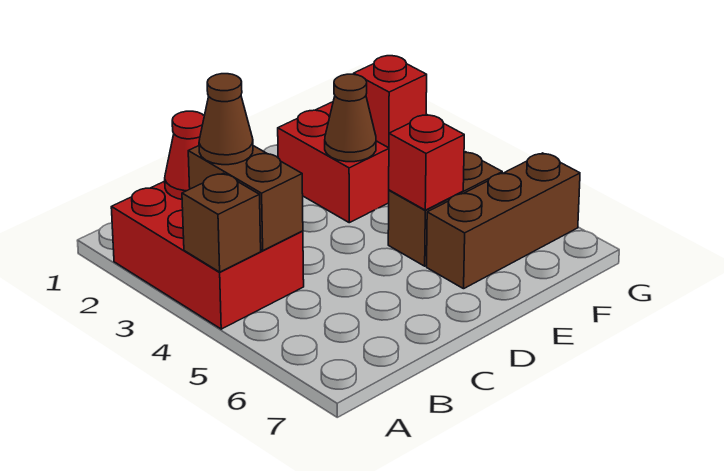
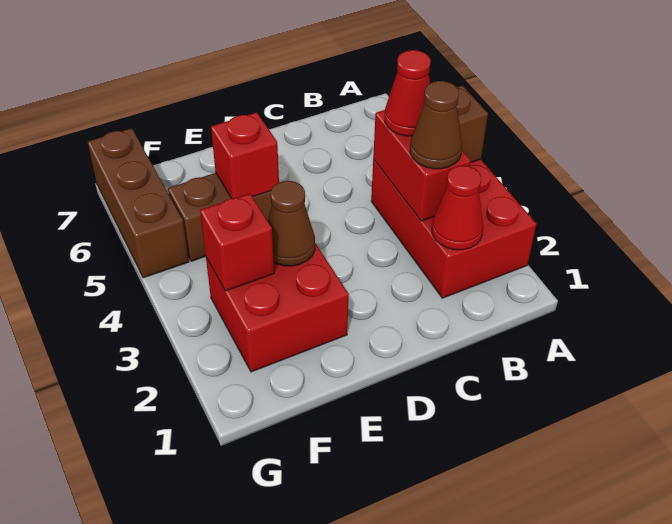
brown brick B3:B4 level 2 -> red brick B3:B4 level 2
none -> red cone B4 level 3
brown brick E6:G6 level 1 -> brown brick G5:G7 level 1

